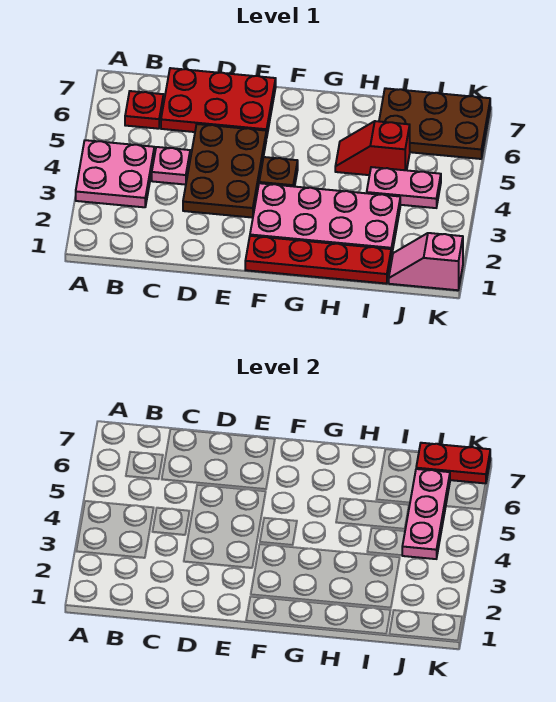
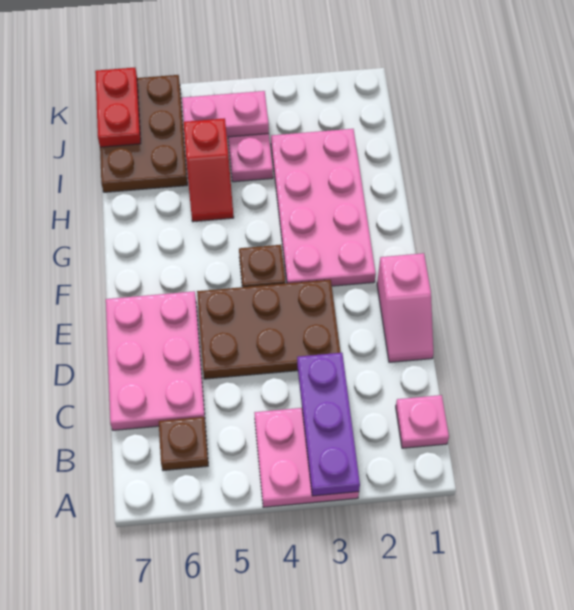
none -> purple plate A3:C3 level 2
red plate B6 level 1 -> brown plate B6 level 1
pink plate C4 level 1 -> pink plate B1 level 1
red plate C6:E7 level 1 -> pink plate C6:E7 level 1
red plate F1:I1 level 1 -> none
pink slope J1:K1 level 1 top K -> pink slope D1:E1 level 1 top E
pink plate J4:J6 level 2 -> pink plate J4:J5 level 2

